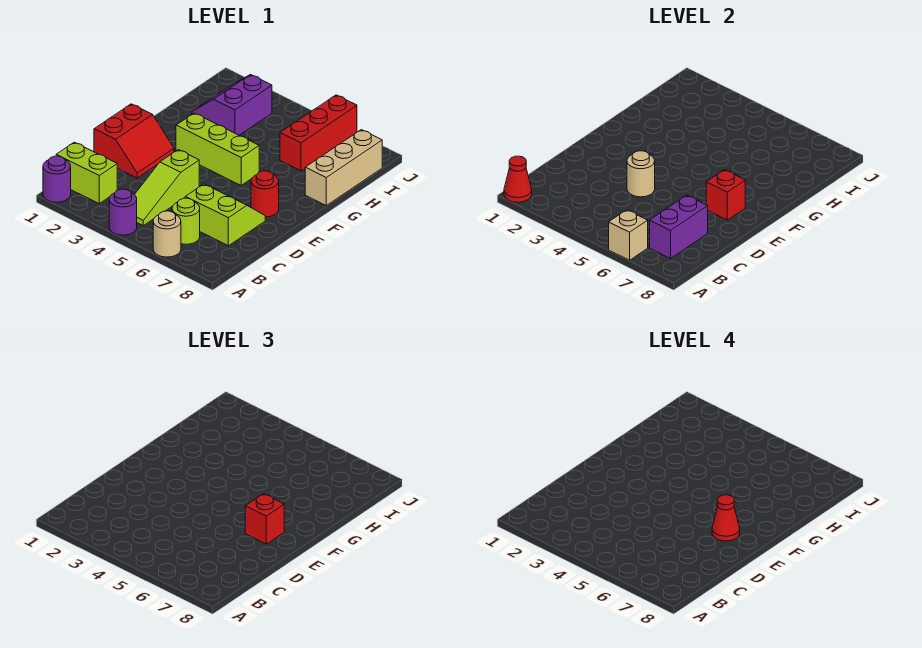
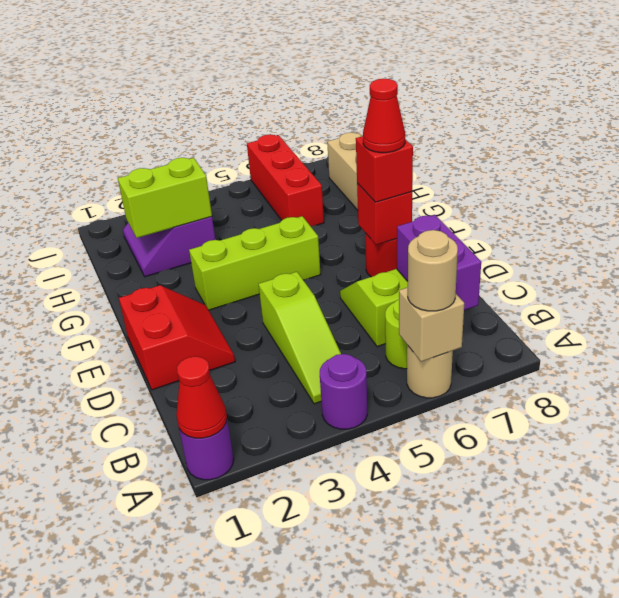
lime brick B1:B2 level 1 -> lime brick H2:H3 level 2
tan round brick D4 level 2 -> tan round brick A6 level 3

